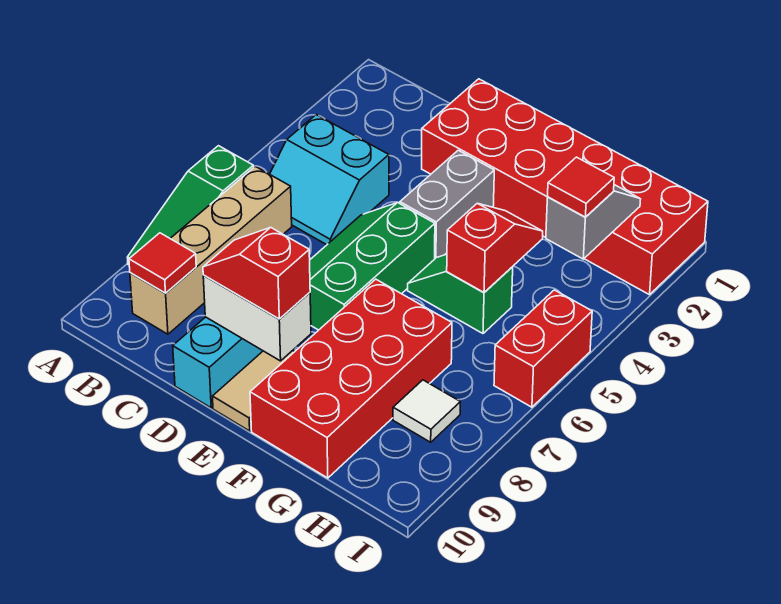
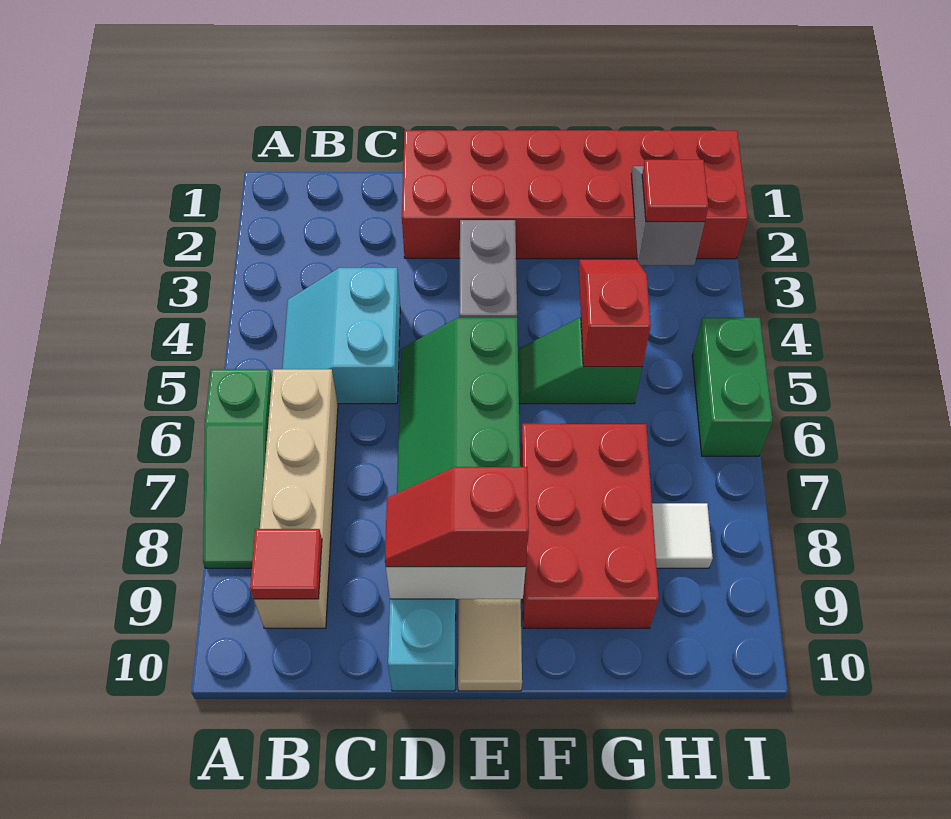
cyan slope B4:C5 level 1 top 4 -> cyan slope B4:C5 level 1 top C
red brick F7:G10 level 1 -> red brick F7:G9 level 1
red brick I5:I6 level 1 -> green brick I5:I6 level 1

